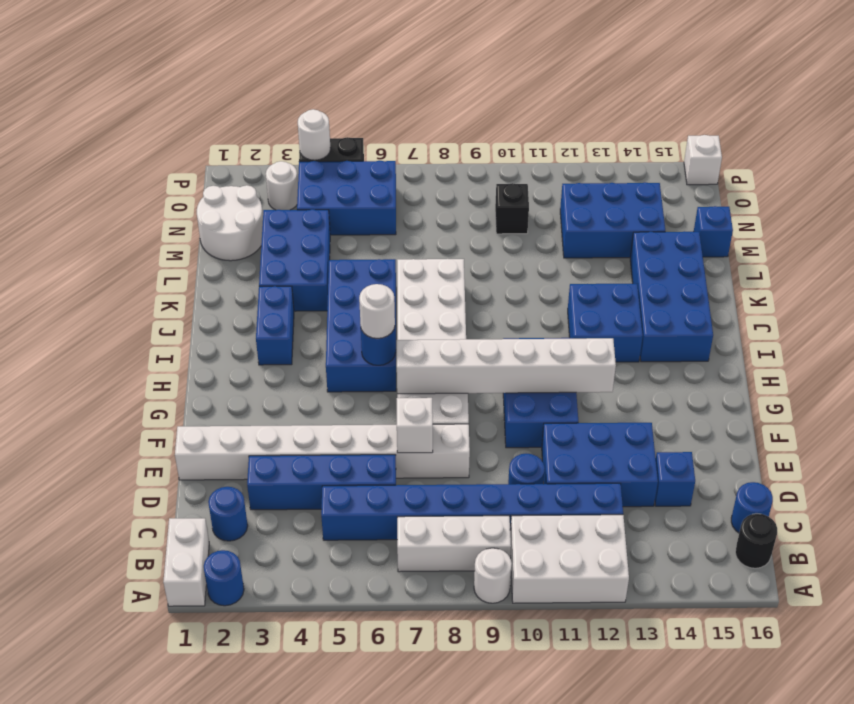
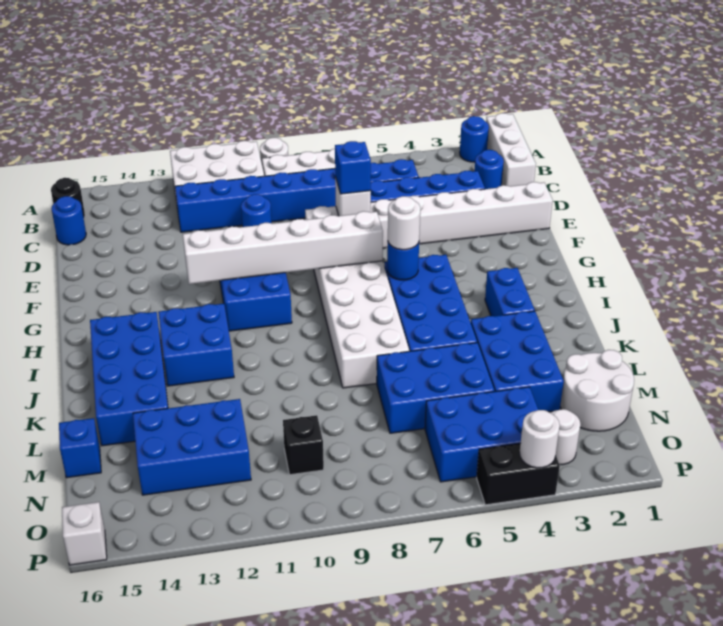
white brick A1:B1 level 1 -> white brick A1:C1 level 1
blue brick D11:E13 level 1 -> blue brick L5:M7 level 1
blue brick D14 level 1 -> blue brick E7 level 3

